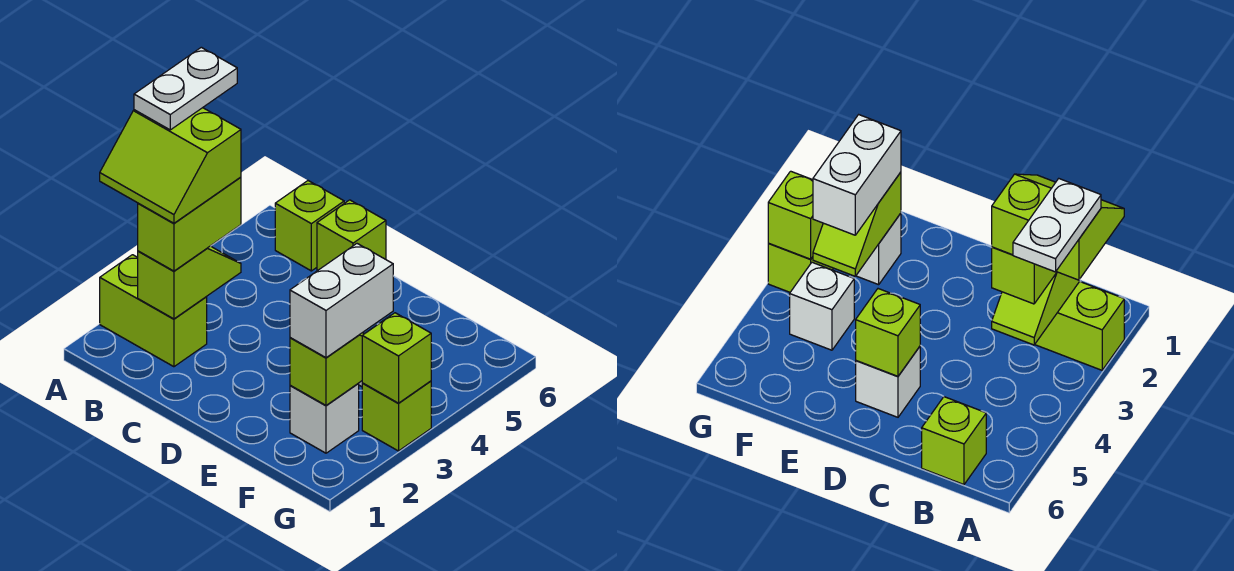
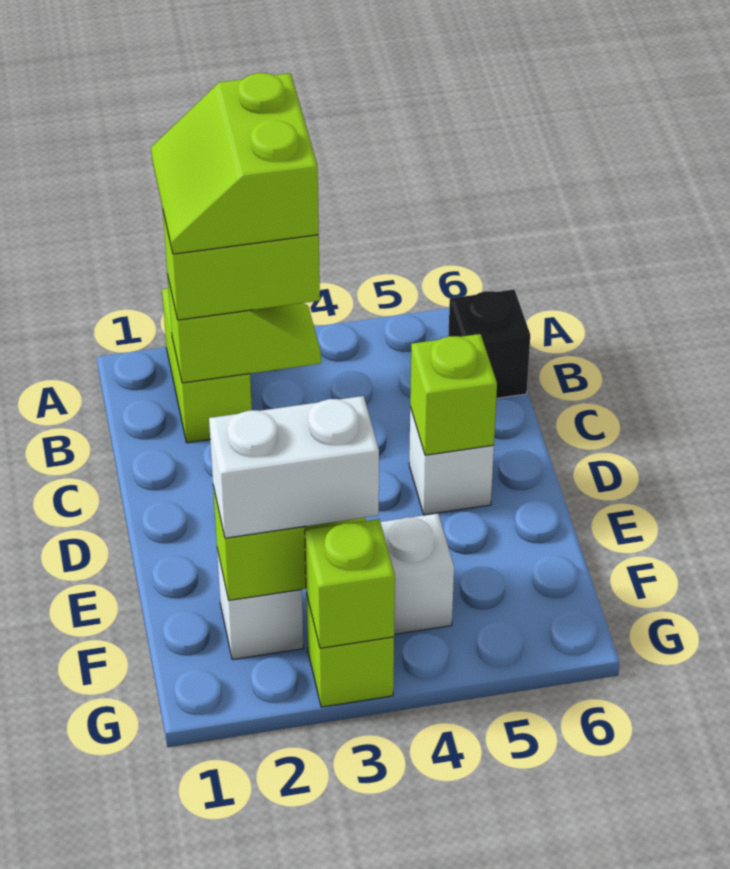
white plate A3:A4 level 5 -> none
lime brick B6 level 1 -> black brick B6 level 1

